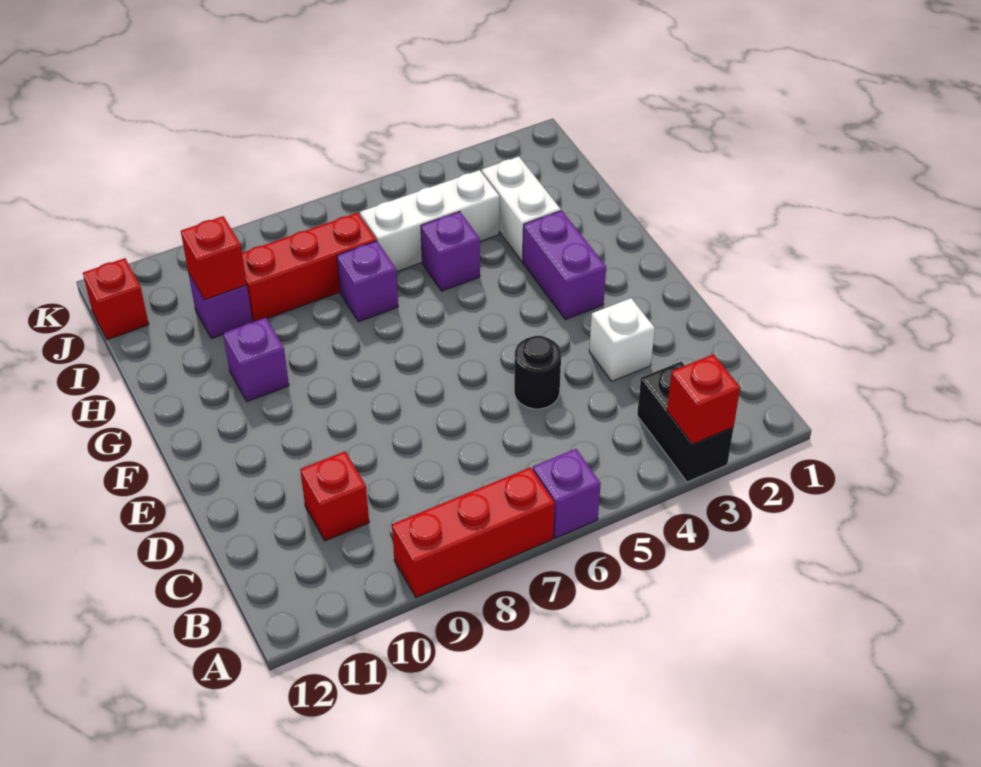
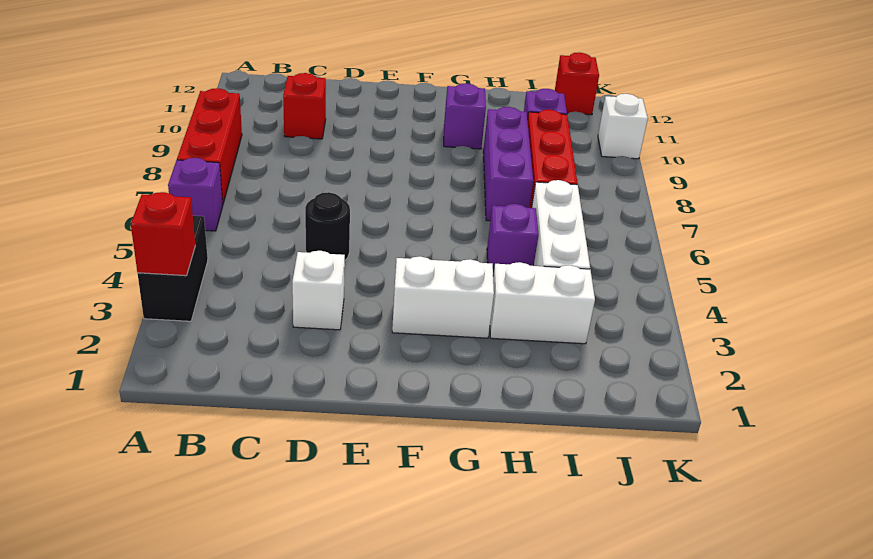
black brick A3:B3 level 1 -> black brick A3:A4 level 1
purple brick F3:G3 level 1 -> white brick F3:G3 level 1
purple brick H7 level 1 -> purple brick H7:H9 level 1
red brick I10 level 2 -> none
none -> white brick K10 level 1

